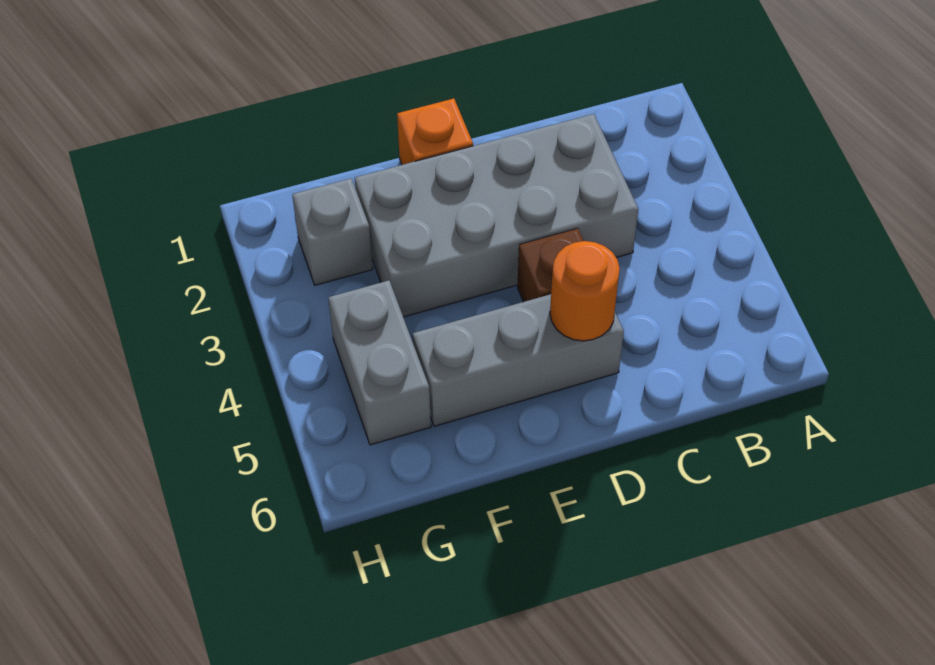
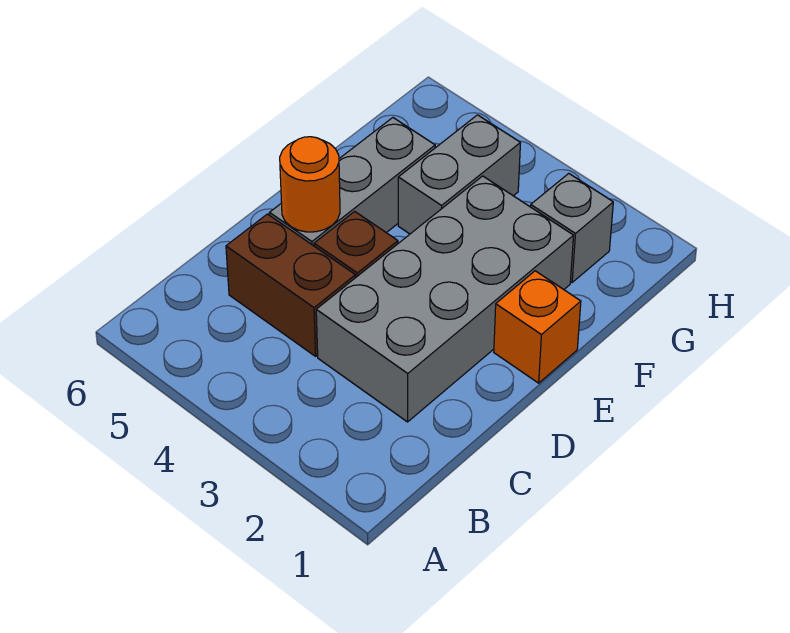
none -> brown brick C4:C5 level 1
grey brick G4:G5 level 1 -> grey brick F4:G4 level 1

